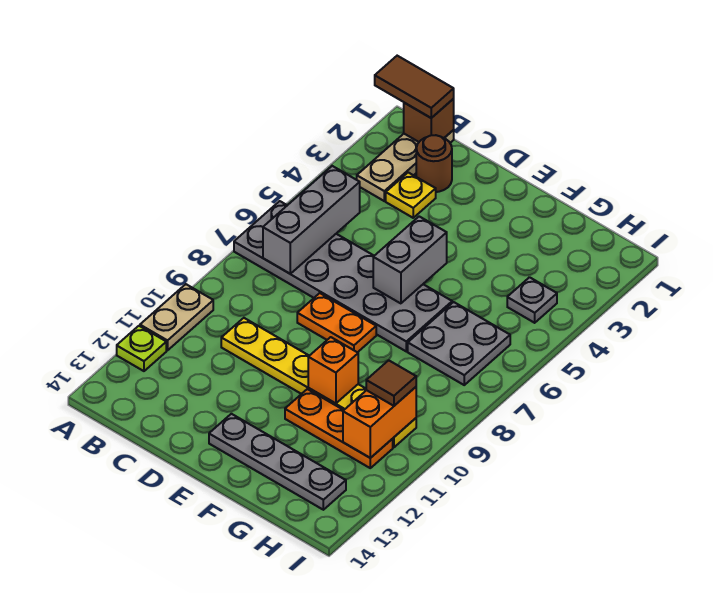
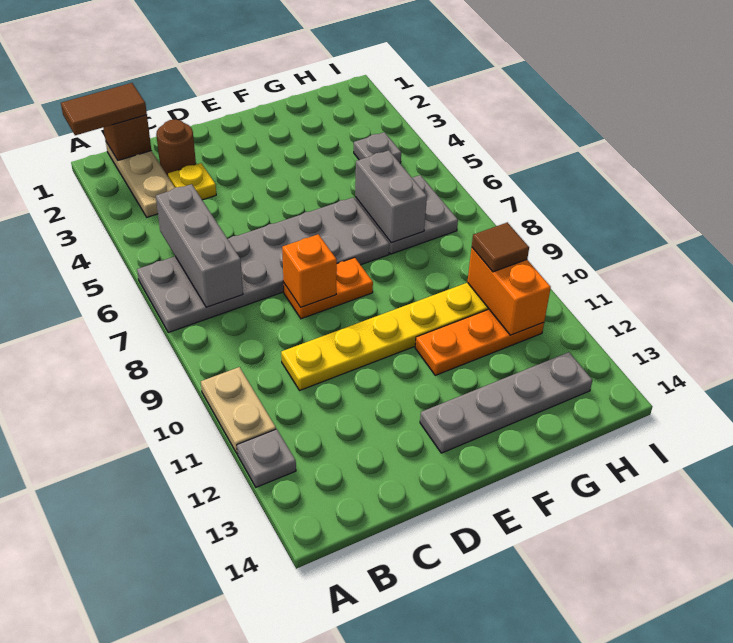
lime plate A12 level 1 -> grey plate A12 level 1
grey brick E5:E6 level 2 -> grey brick G6:G7 level 2
orange brick F10 level 2 -> orange brick D8 level 2

